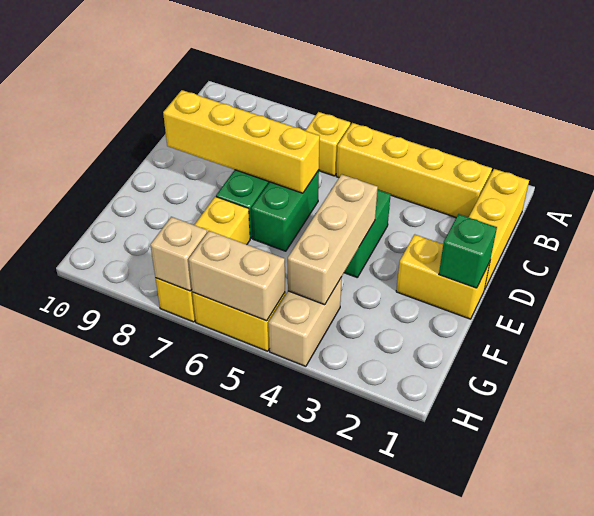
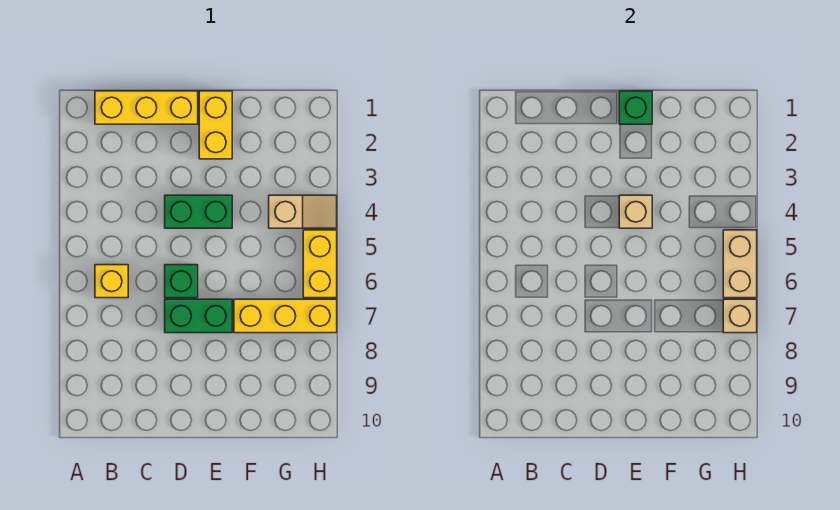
yellow brick B2:B5 level 1 -> none
green brick D6:E6 level 1 -> green brick D6 level 1
yellow brick D6:D9 level 2 -> none
tan brick E4:G4 level 2 -> tan brick E4 level 2
tan brick G4:H4 level 1 -> tan slope G4:H4 level 1 top G

